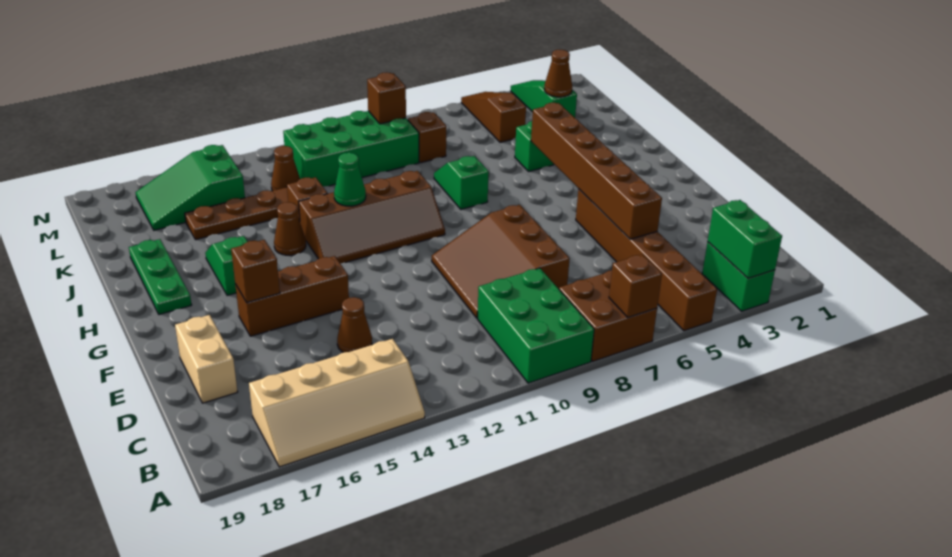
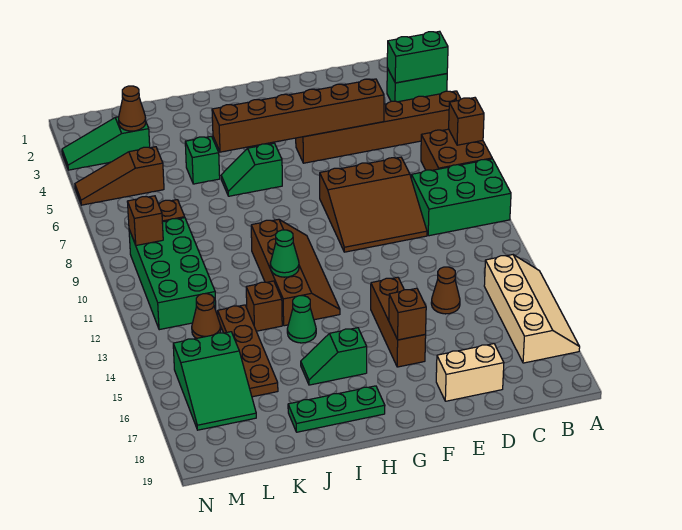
green slope I8:J8 level 1 top I -> green slope H6:I6 level 1 top H
brown cone I14 level 1 -> green cone I14 level 1

